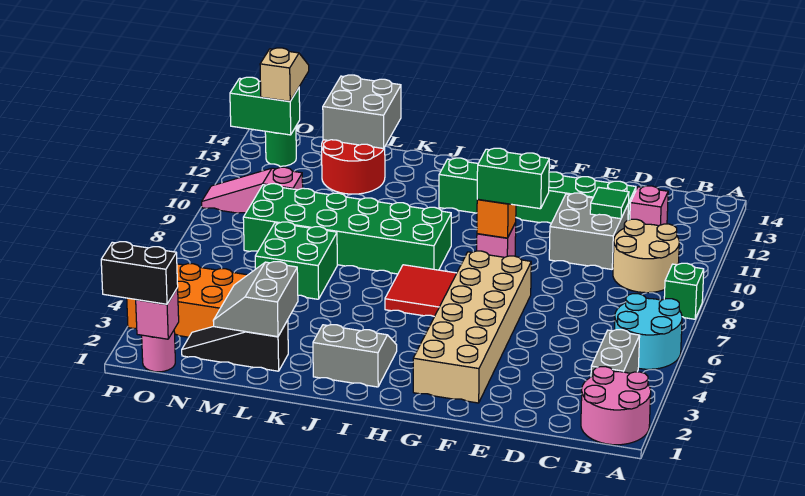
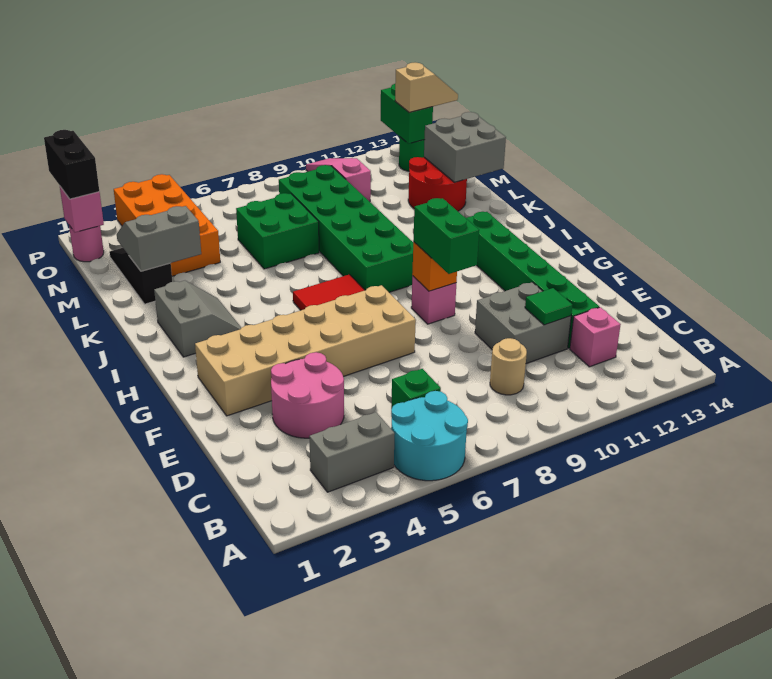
pink round brick A1:B2 level 1 -> pink round brick D3:E4 level 1
green brick A8 level 1 -> green brick C6 level 1
tan round brick B9:C10 level 1 -> tan round brick C9 level 1

